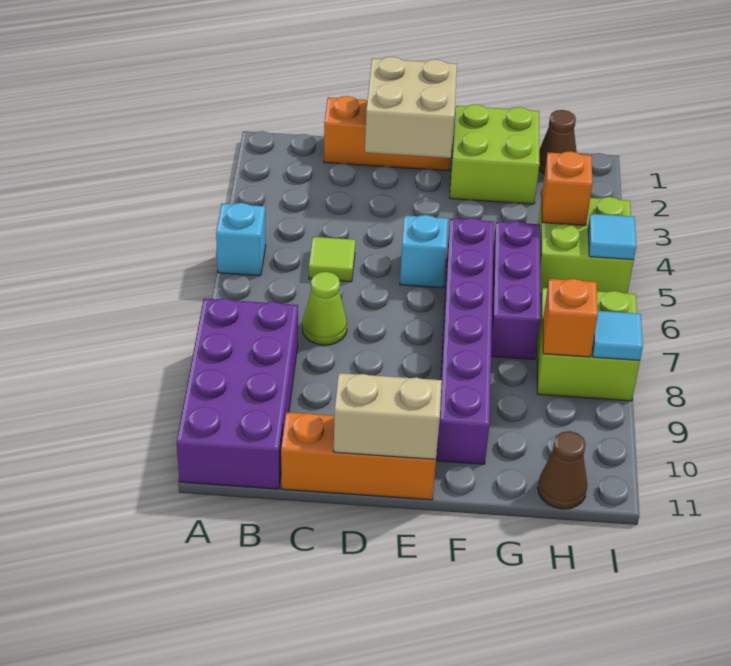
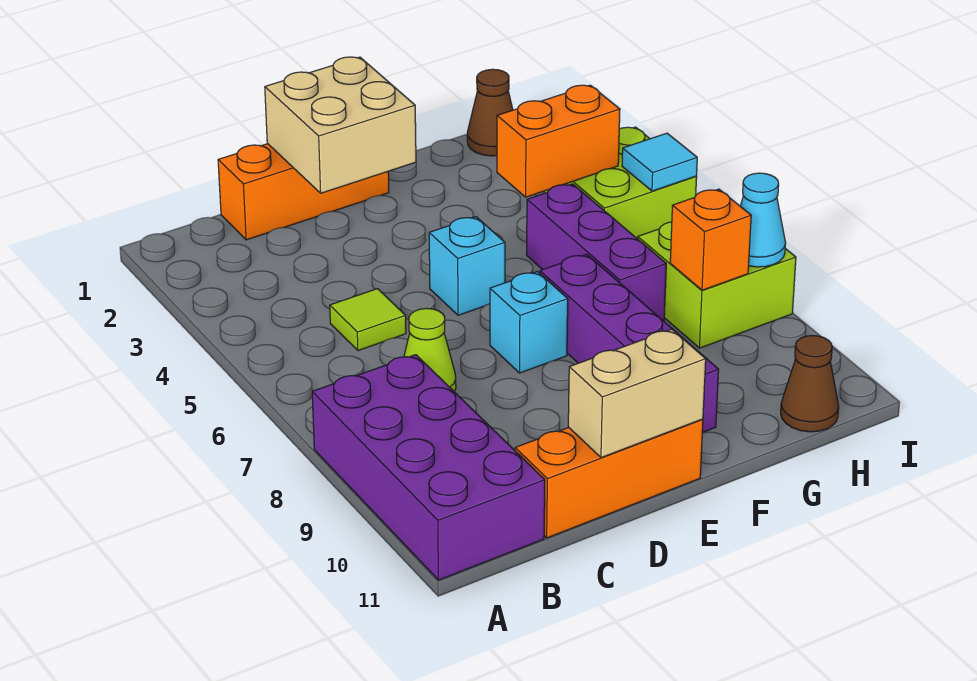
cyan brick A5 level 1 -> cyan brick E7 level 1
lime brick F1:G2 level 1 -> none
purple brick F5:F10 level 1 -> purple brick F7:F10 level 1
orange brick H4 level 2 -> orange brick G4:H4 level 2
cyan tile I8 level 2 -> cyan cone I8 level 2

